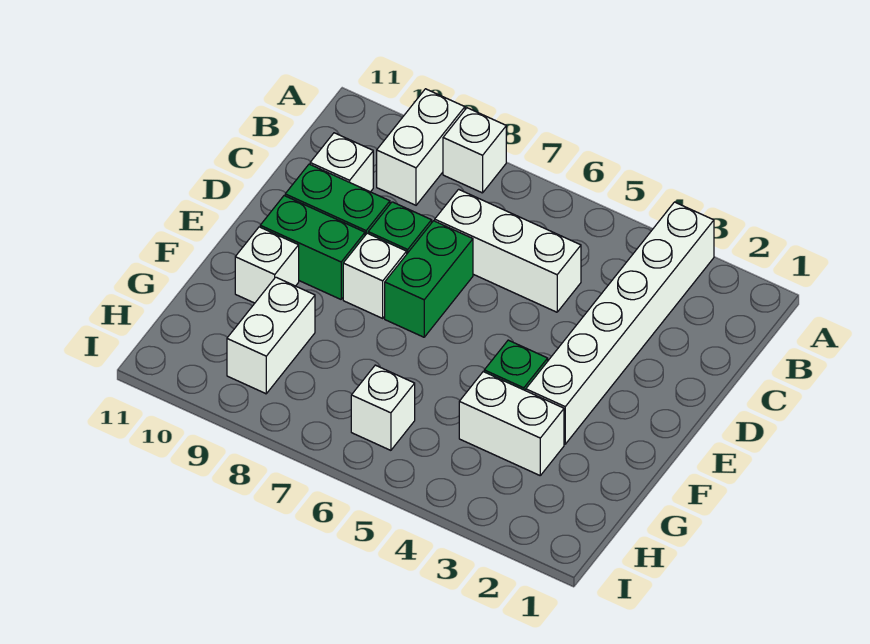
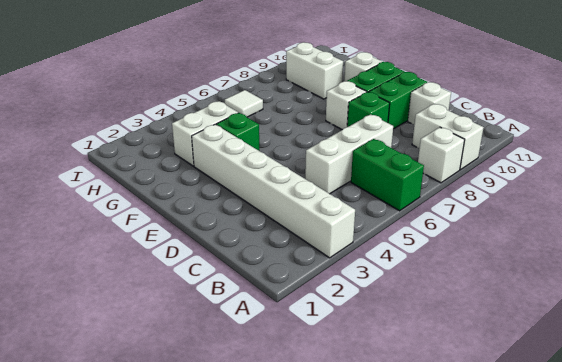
green brick D7:E7 level 1 -> green brick A6:B6 level 1
white brick H6 level 1 -> white tile H6 level 1

